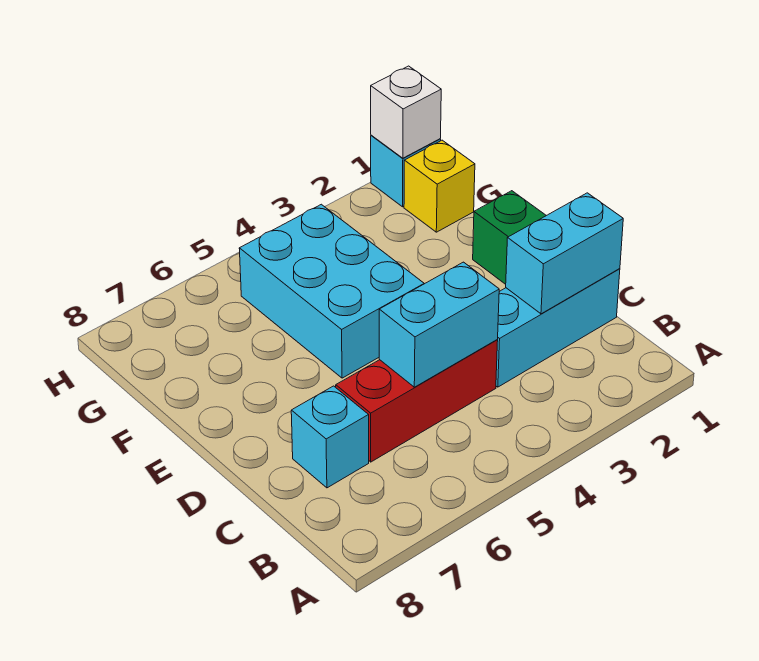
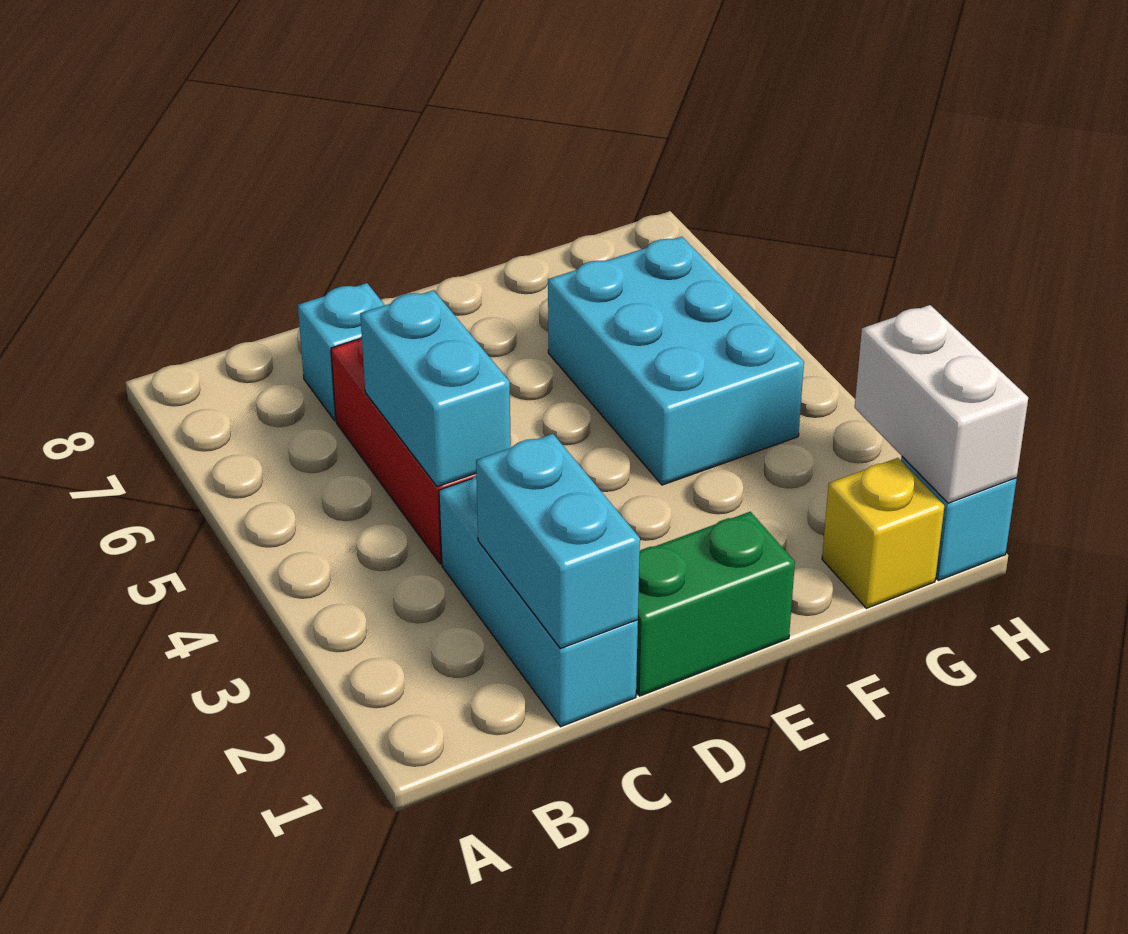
cyan brick E4:G5 level 1 -> cyan brick F4:G6 level 1
white brick H1 level 2 -> white brick H1:H2 level 2

